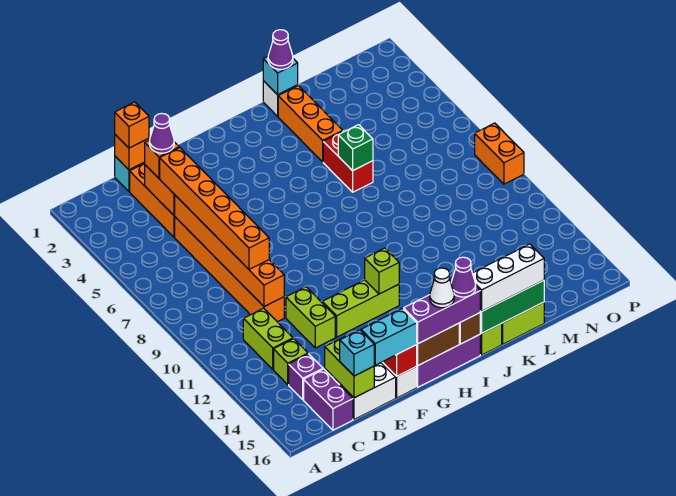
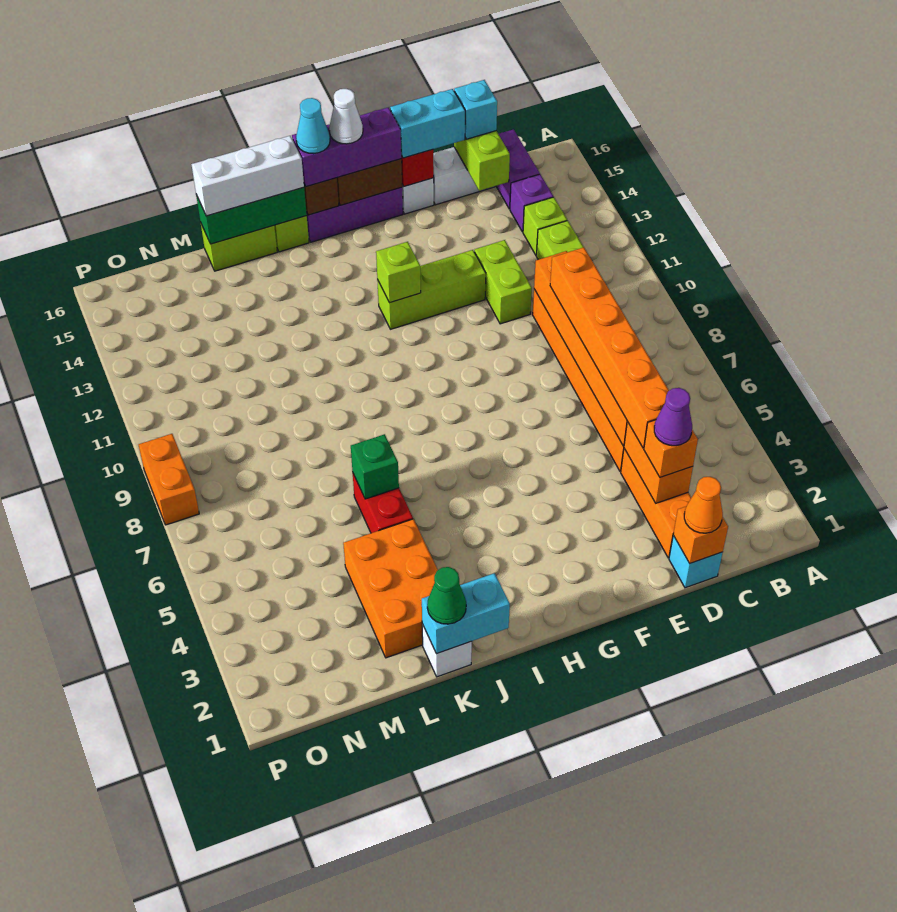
orange brick D1 level 3 -> orange cone D1 level 3
purple cone I16 level 4 -> cyan cone I16 level 4
cyan brick K1 level 2 -> cyan brick J1:K1 level 2
purple cone K1 level 3 -> green cone K1 level 3
orange brick K2:K4 level 1 -> orange brick K2:L4 level 1

